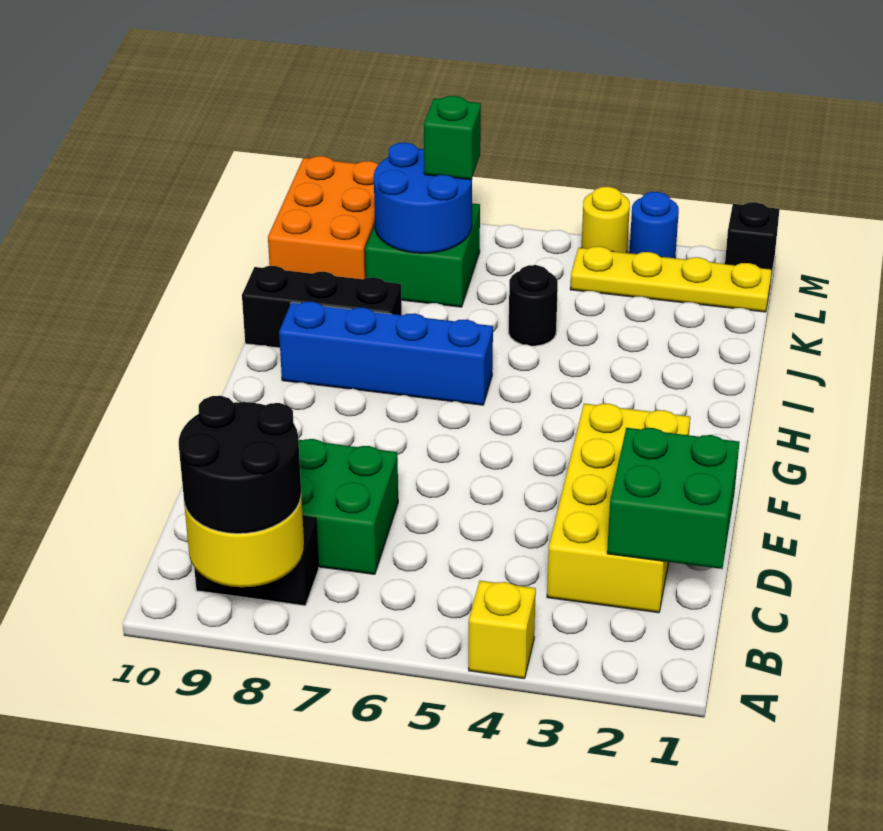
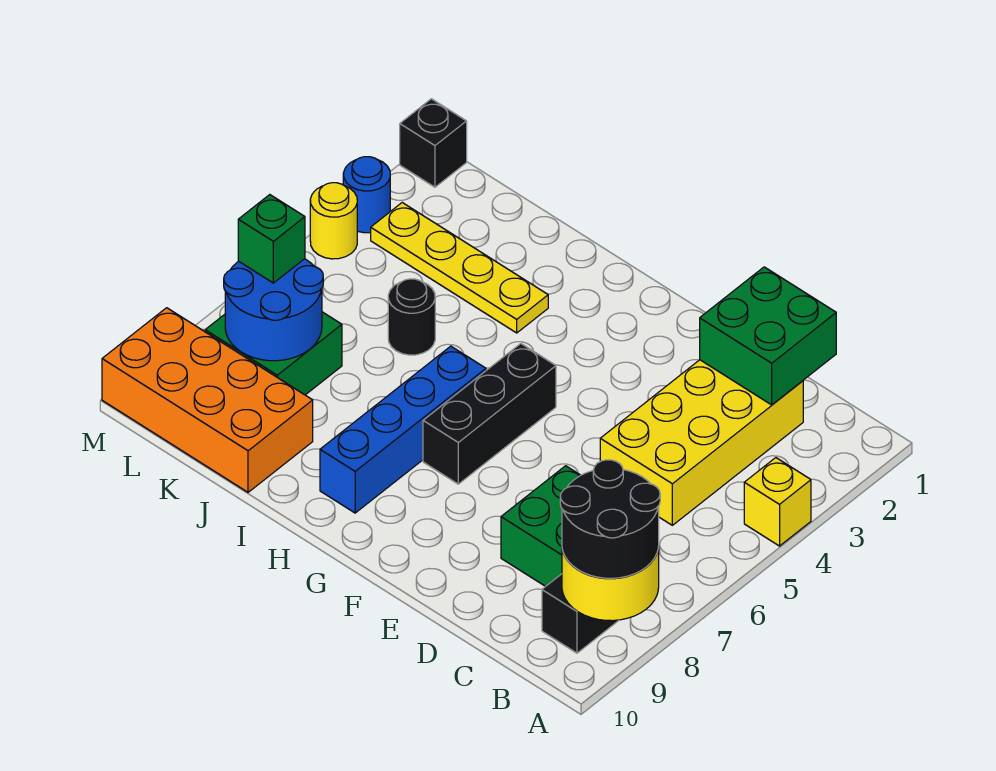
yellow brick C2:F3 level 1 -> yellow brick C2:D5 level 1
black brick I8:I10 level 1 -> black brick G5:G7 level 1
orange brick K9:M10 level 1 -> orange brick J9:M10 level 1
yellow plate L1:L4 level 1 -> yellow plate I3:L3 level 1

